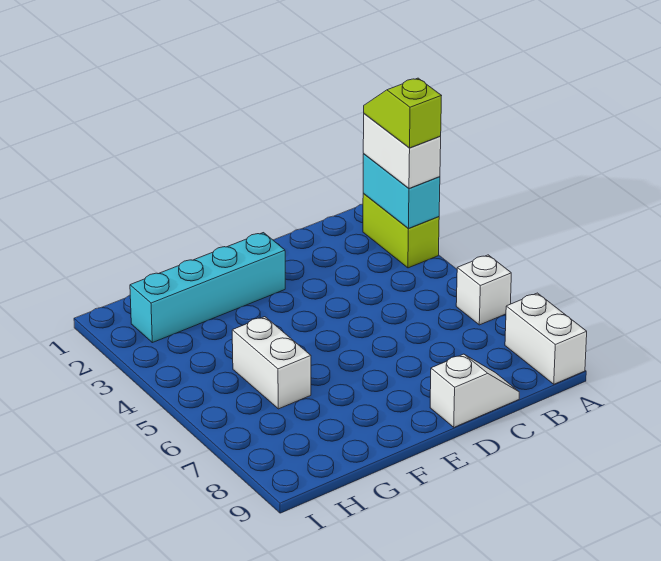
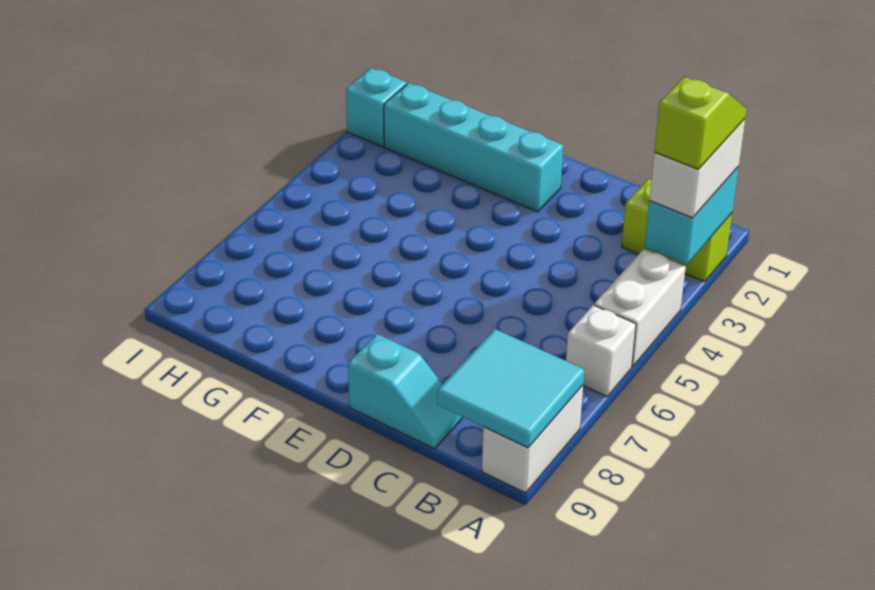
lime brick A2:A3 level 1 -> lime brick A2:B2 level 1
none -> cyan tile A8:B9 level 2
white slope C9:D9 level 1 top D -> cyan slope C9:D9 level 1 top D
white brick G5:G6 level 1 -> white brick A4:A5 level 1
none -> cyan brick I2 level 1

